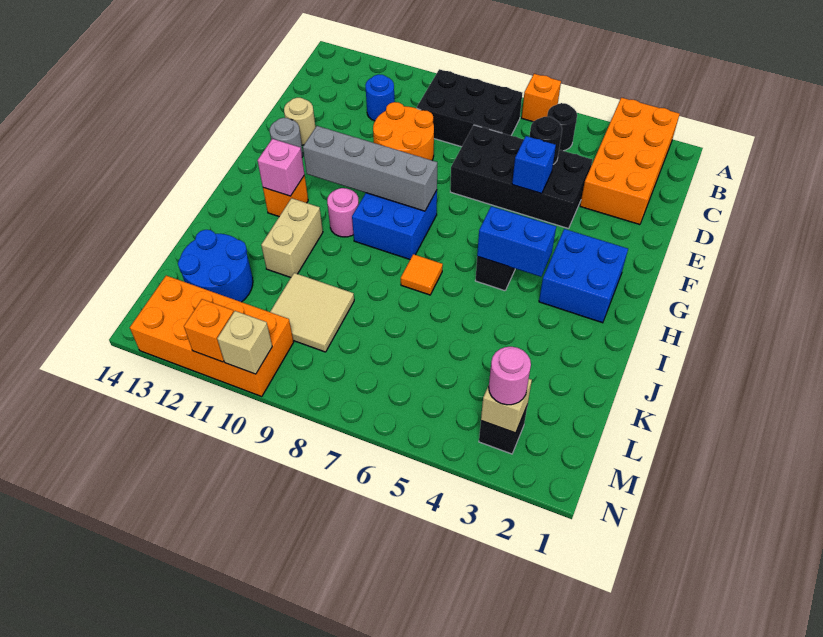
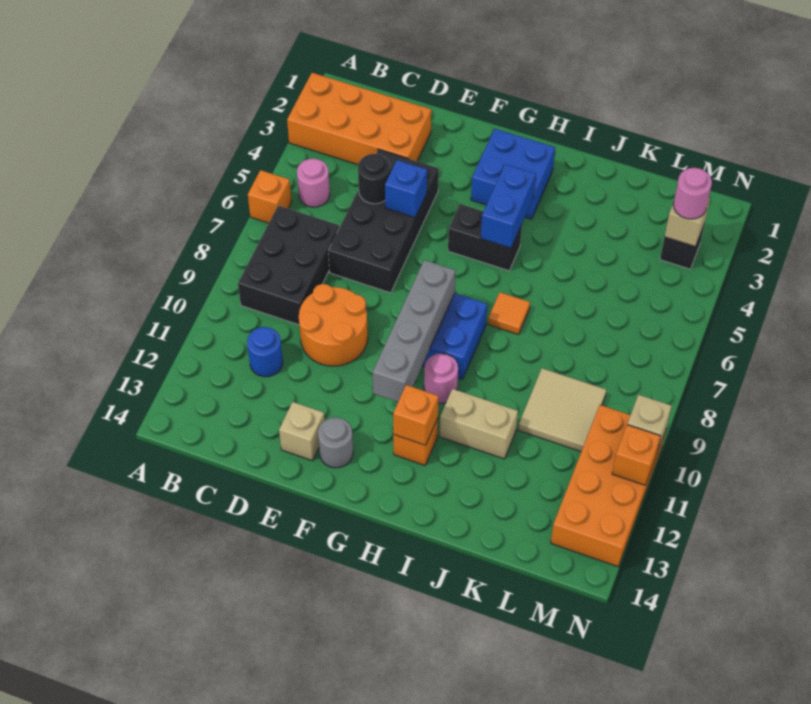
black round brick B5 level 1 -> pink round brick B5 level 1
tan round brick E13 level 1 -> tan brick E13 level 1
pink brick H12 level 2 -> orange brick H12 level 2
blue round brick K12:L13 level 1 -> none

